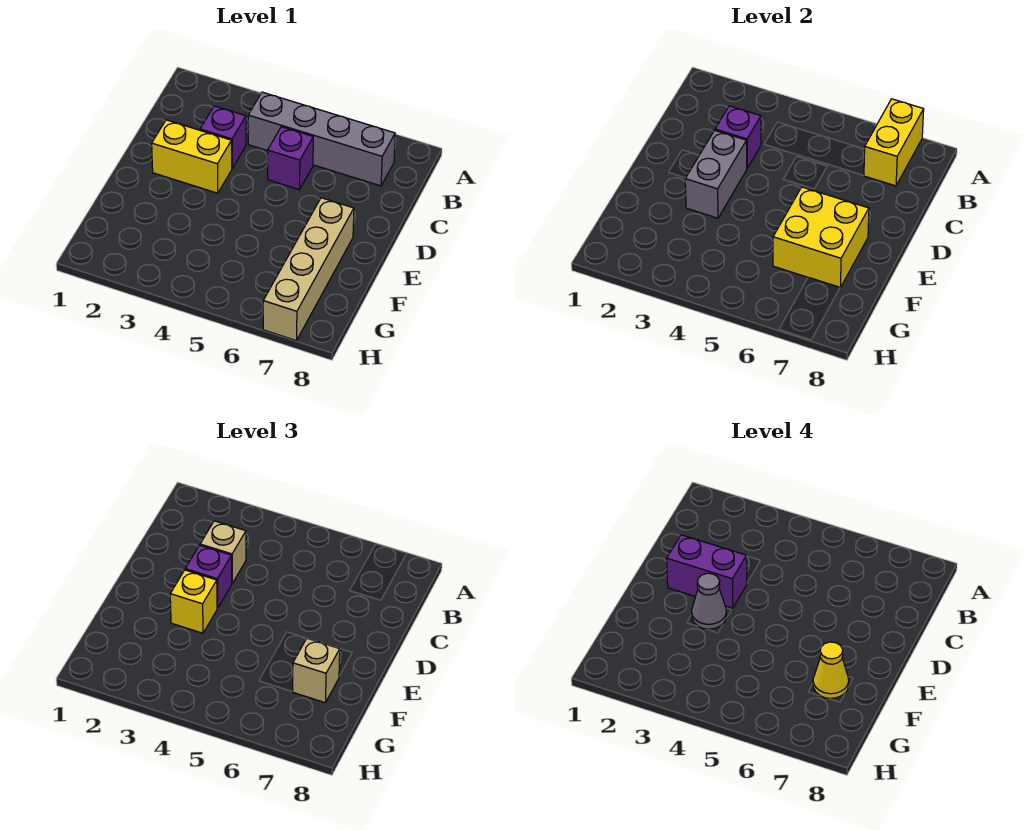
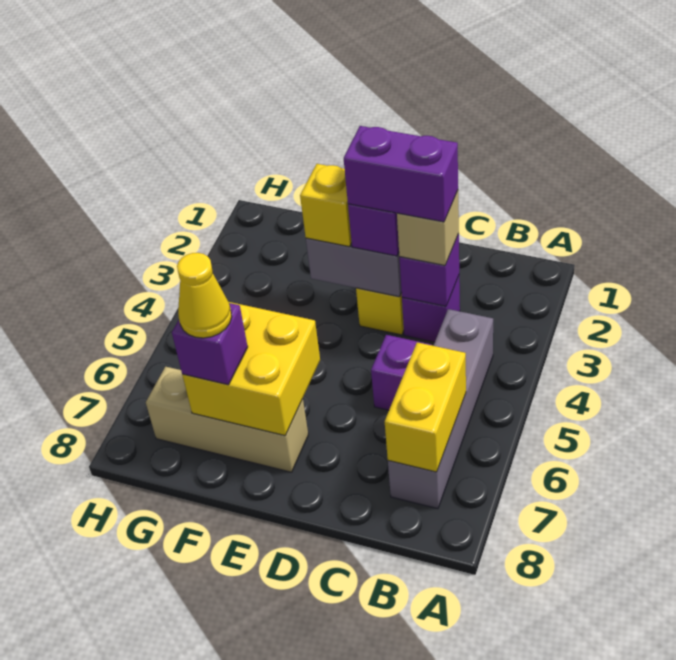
yellow brick A7:B7 level 2 -> yellow brick B6:B7 level 2
purple brick D2:D3 level 4 -> purple brick C3:D3 level 4
grey cone E3 level 4 -> none
tan brick E7:H7 level 1 -> tan brick E7:G7 level 1
tan brick F7 level 3 -> purple brick F7 level 3

